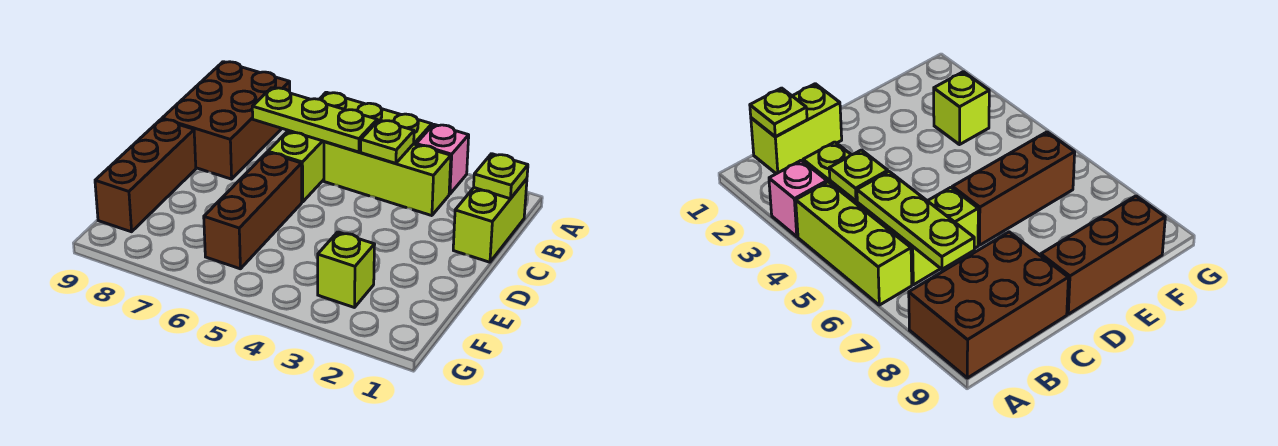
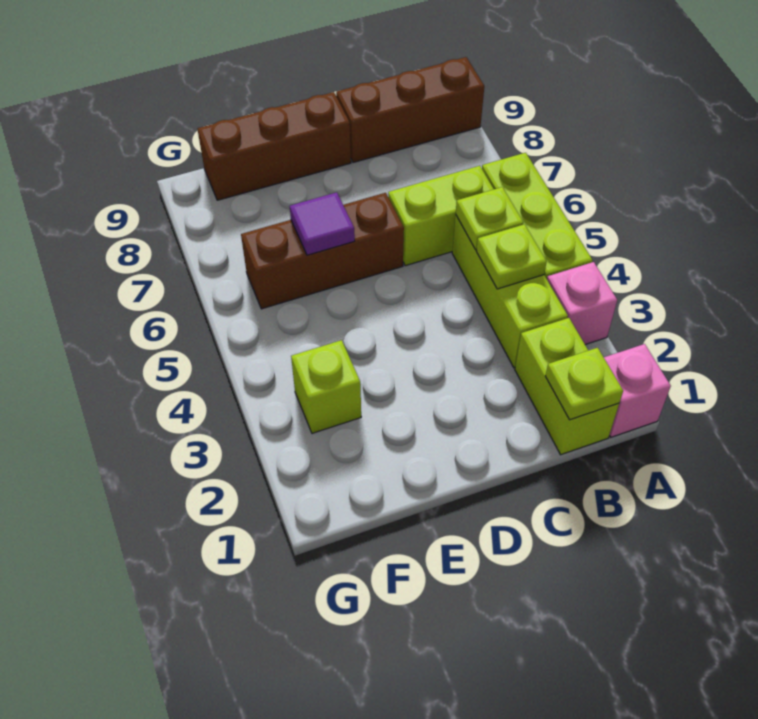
none -> pink brick A1 level 1
brown brick A8:C9 level 1 -> brown brick A9:C9 level 1
lime brick B1:C1 level 1 -> lime brick B1:B2 level 1
lime plate B5:B7 level 2 -> lime plate B5 level 2
none -> purple tile E6 level 2

